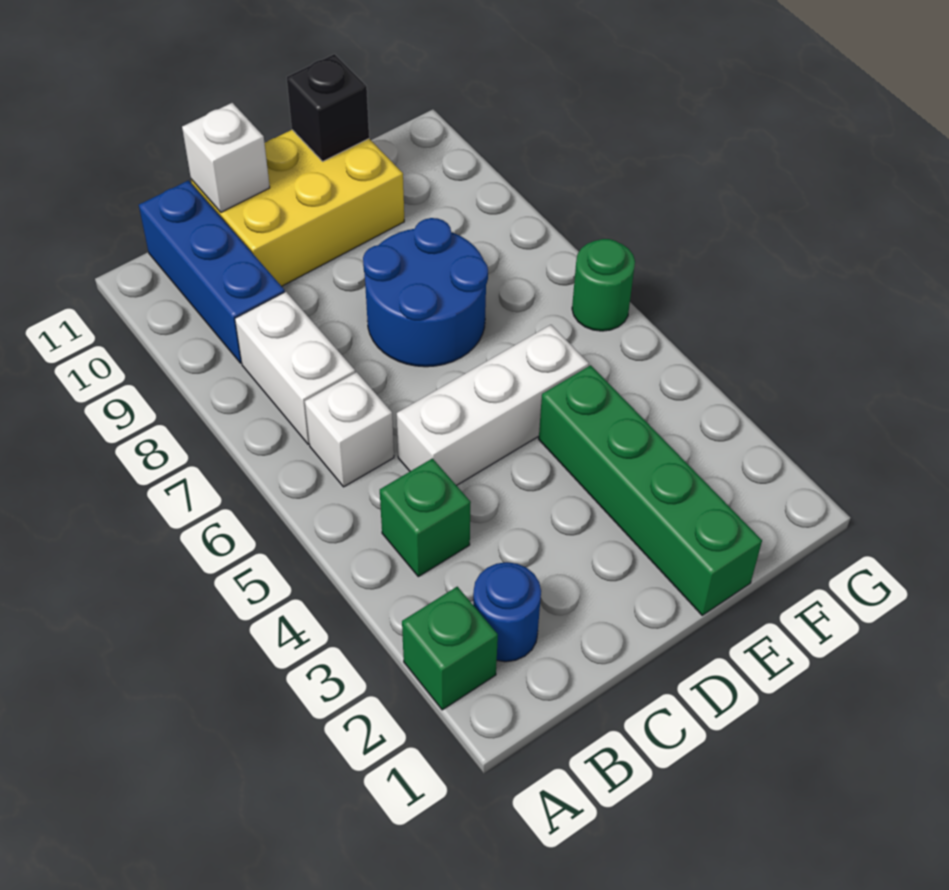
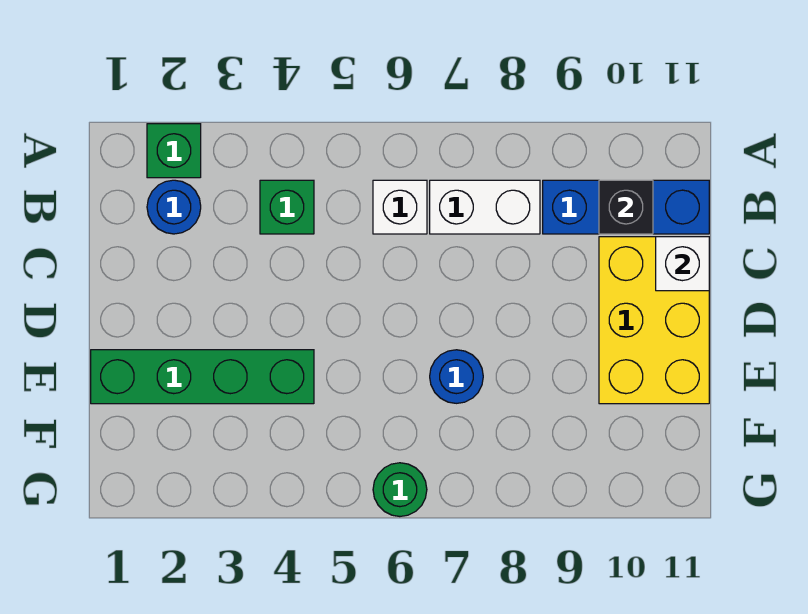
white brick C5:E5 level 1 -> none
blue round brick D7:E8 level 1 -> blue round brick E7 level 1
black brick E11 level 2 -> black brick B10 level 2

